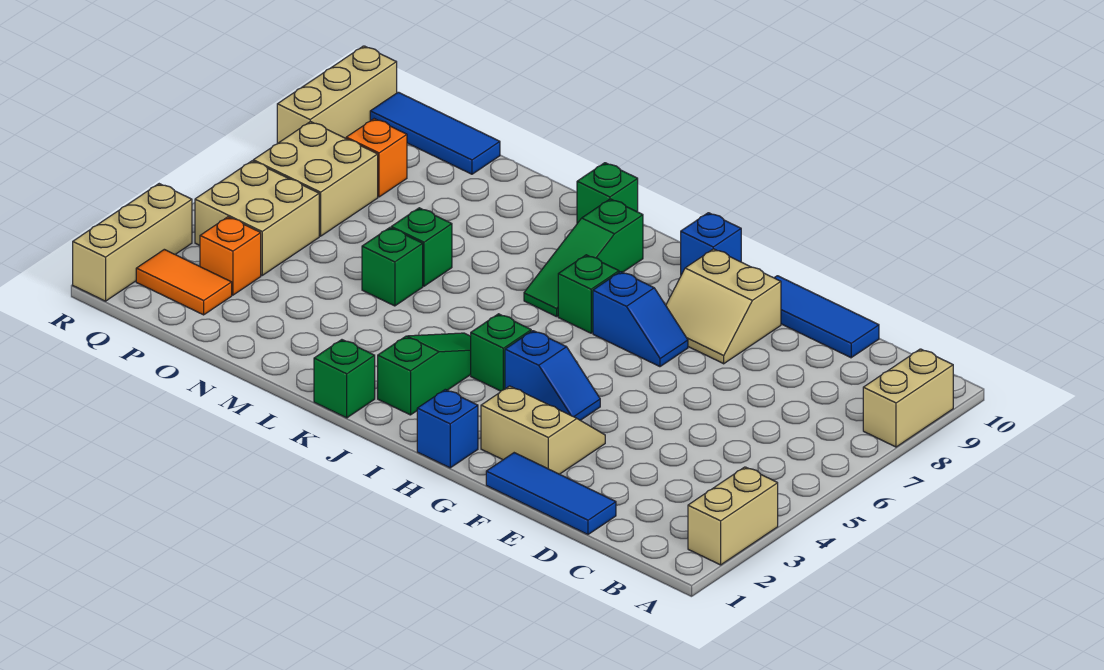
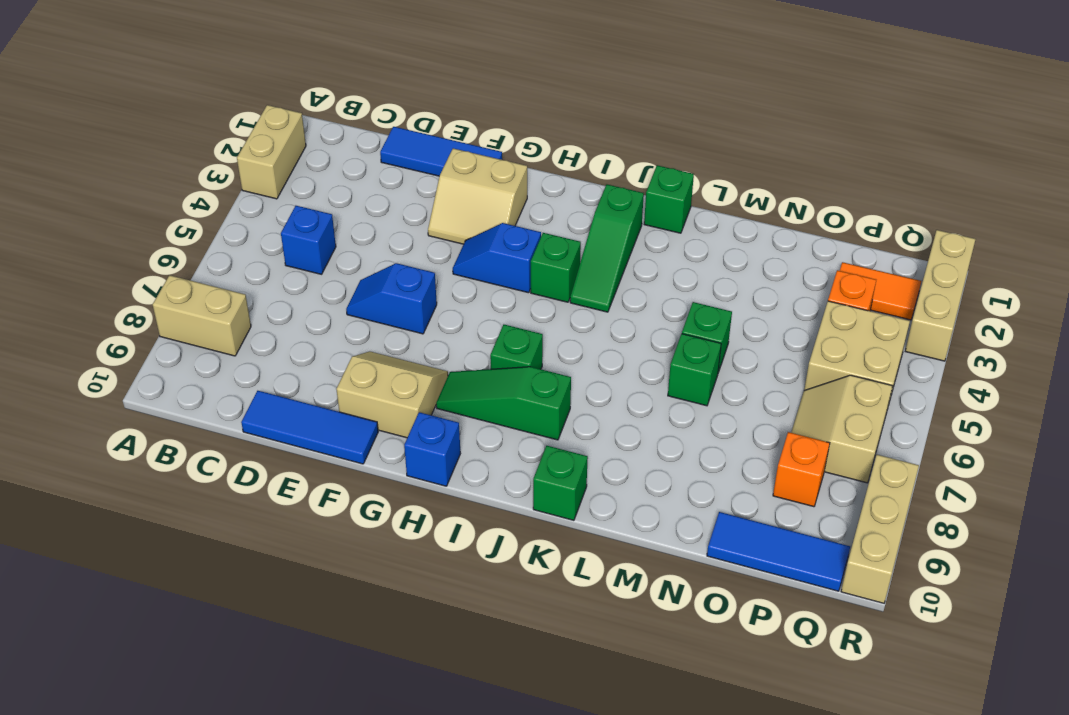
tan brick A8:A9 level 1 -> tan brick A8:B8 level 1
blue slope G7:H7 level 1 top H -> blue slope E6:F6 level 1 top F
blue brick H1 level 1 -> blue brick C5 level 1
green slope J7:J9 level 1 top 9 -> green slope H8:J8 level 1 top J
tan brick P6:Q7 level 1 -> tan slope P6:Q7 level 1 top Q

